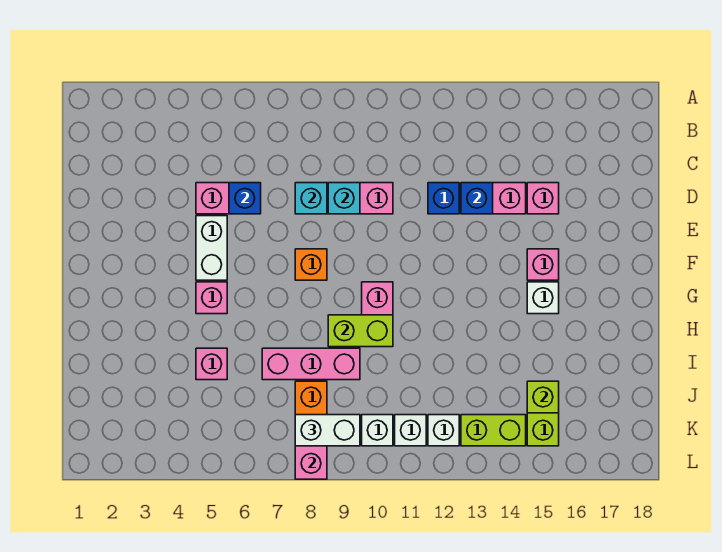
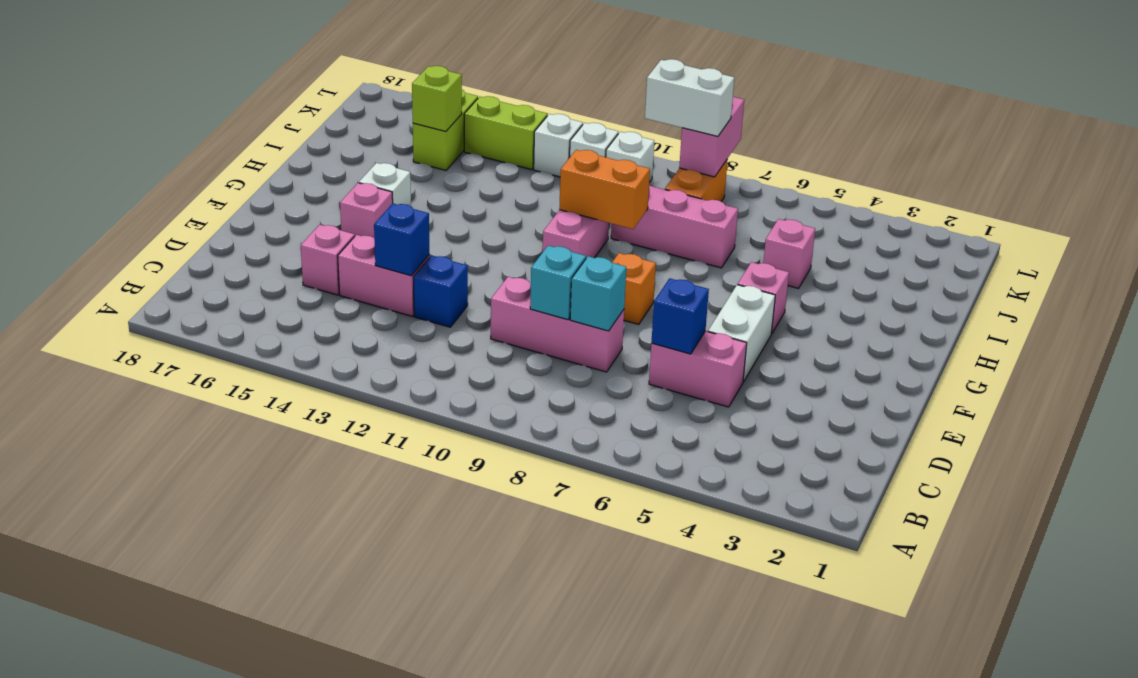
lime brick H9:H10 level 2 -> orange brick H9:H10 level 2

